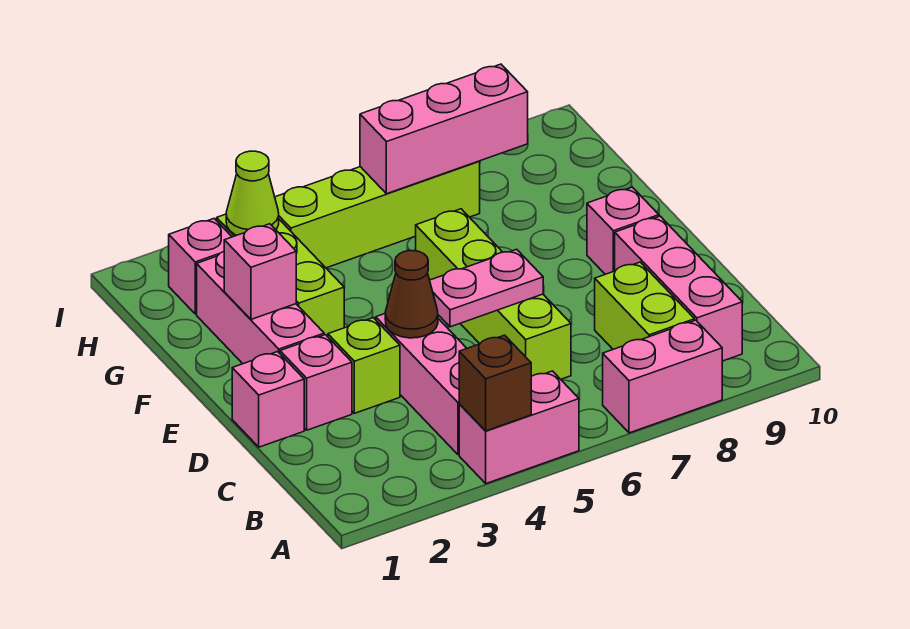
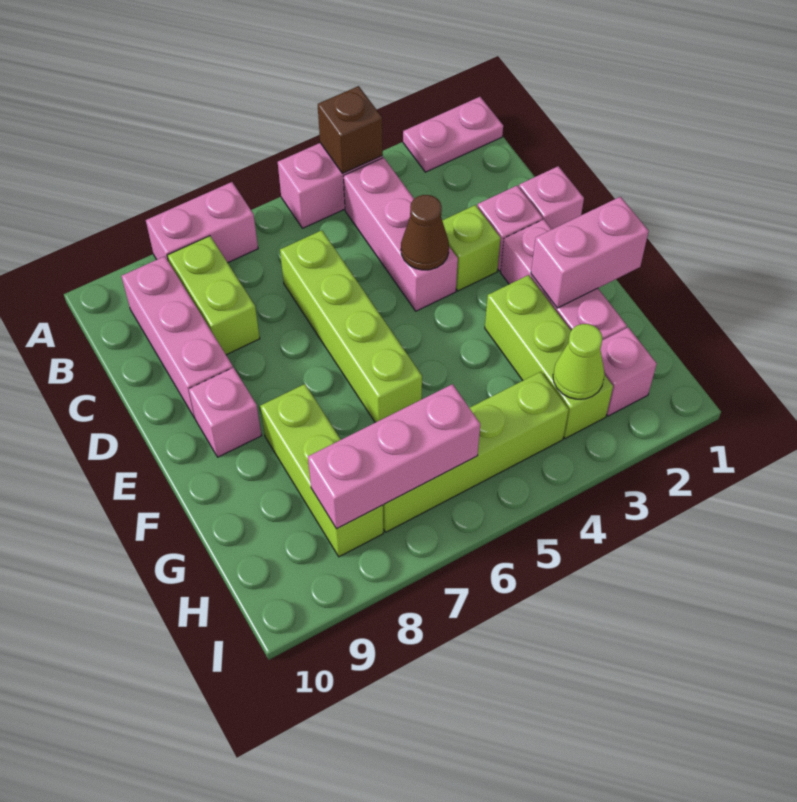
pink plate D5:D6 level 2 -> pink plate A1:A2 level 1
pink brick F2 level 2 -> pink brick F1:F2 level 2
none -> lime brick F8:H8 level 1

